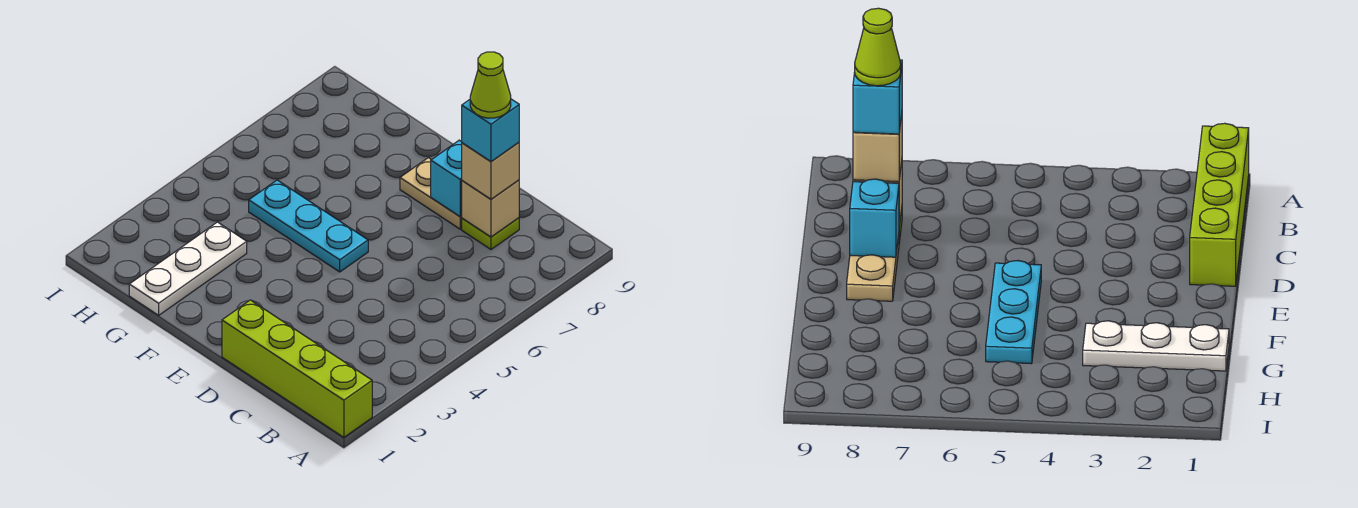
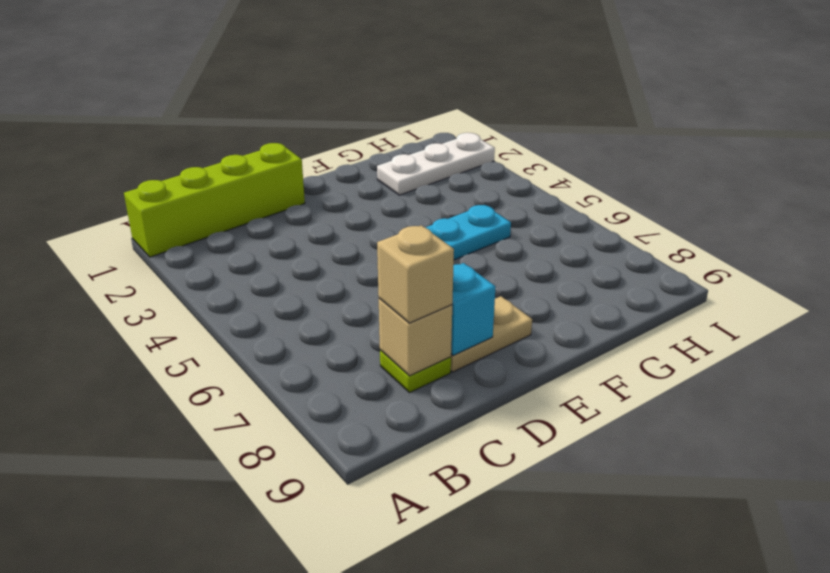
cyan brick C8 level 4 -> none
lime cone C8 level 5 -> none
white plate G1:G3 level 1 -> white plate G2:I2 level 1

